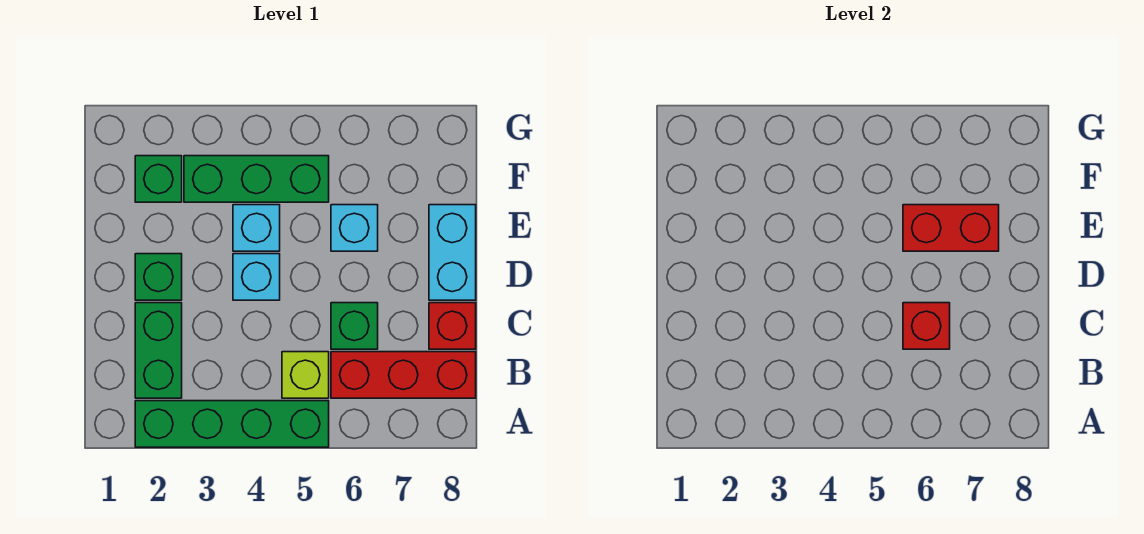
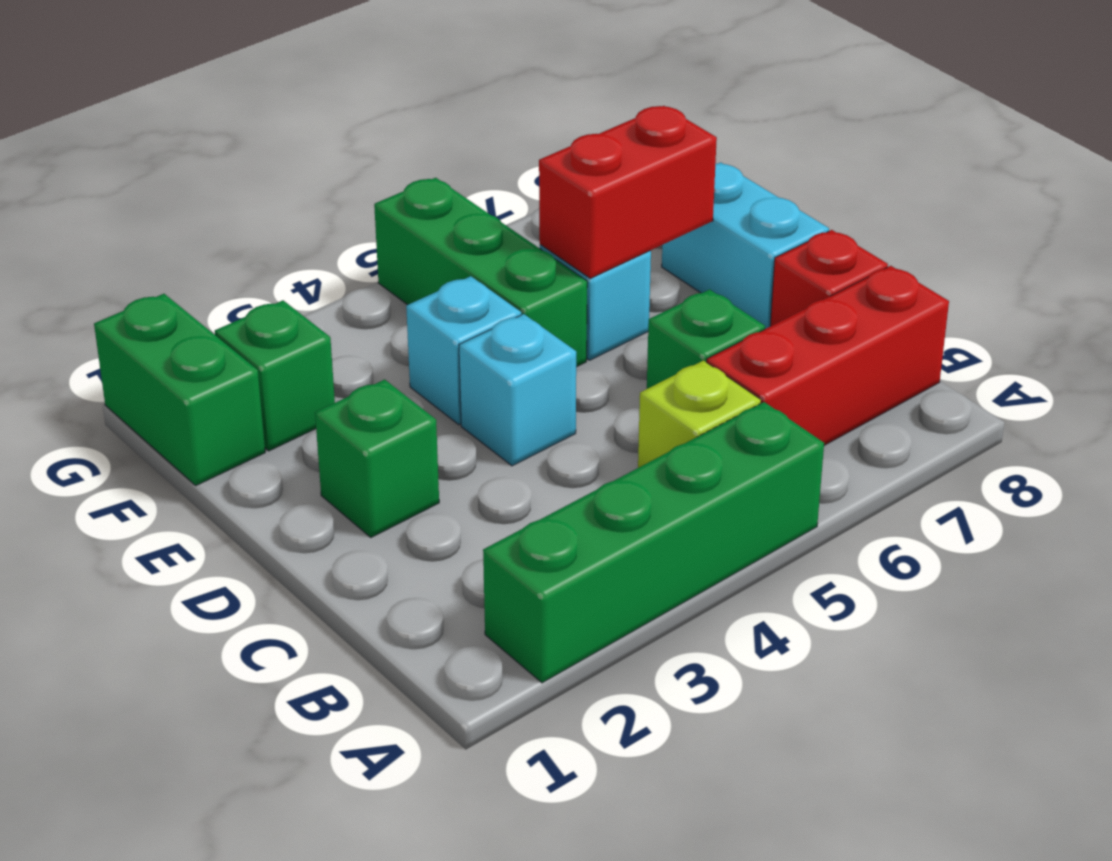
green brick B2:C2 level 1 -> green brick F1:G1 level 1
red brick C6 level 2 -> none
green brick F3:F5 level 1 -> green brick E5:G5 level 1

